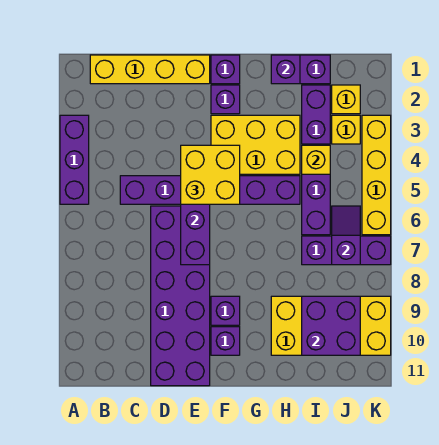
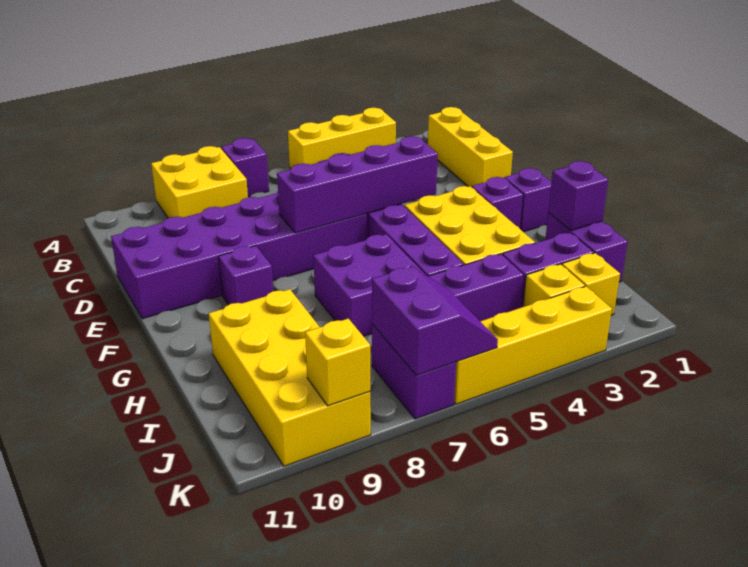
purple brick A3:A5 level 1 -> yellow brick A3:A5 level 1
yellow brick B1:E1 level 1 -> yellow brick B1:D1 level 1
yellow brick E4:F5 level 3 -> yellow brick A8:B9 level 1
purple brick F10 level 1 -> purple brick A7 level 1
yellow brick I4 level 2 -> yellow brick K9 level 2
purple brick I7:K7 level 1 -> purple brick J7:K7 level 1
purple brick I9:J10 level 2 -> purple brick G6:H7 level 1
purple slope J6:J7 level 2 top 7 -> purple slope J6:K7 level 2 top 7

